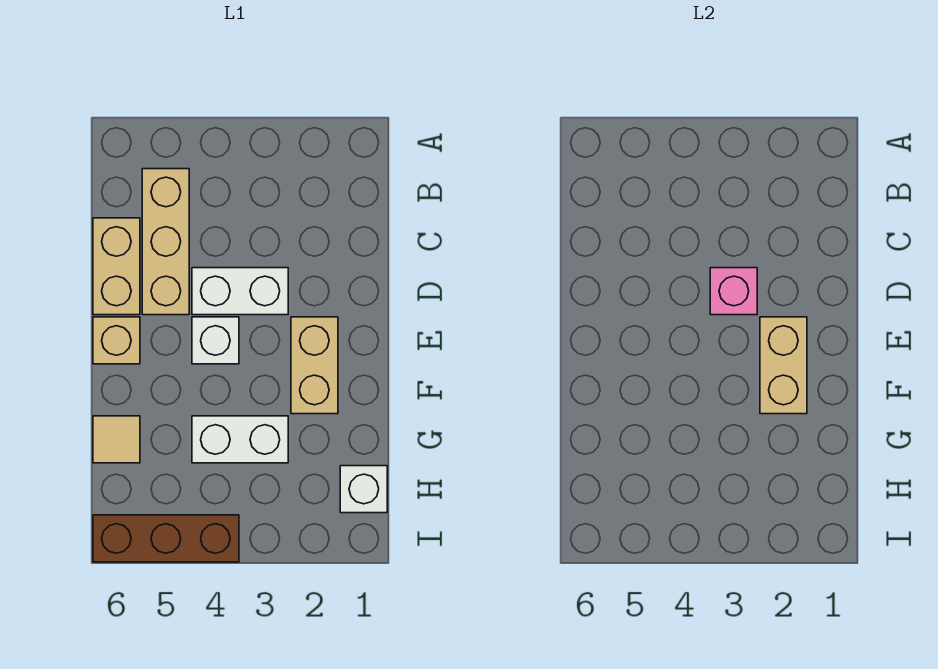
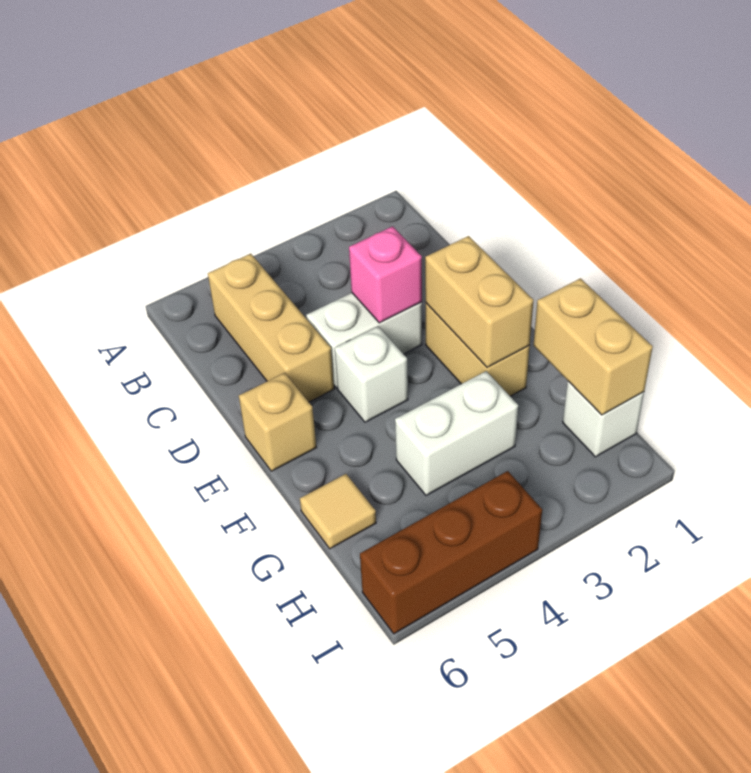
tan brick C6:D6 level 1 -> tan brick G1:H1 level 2

